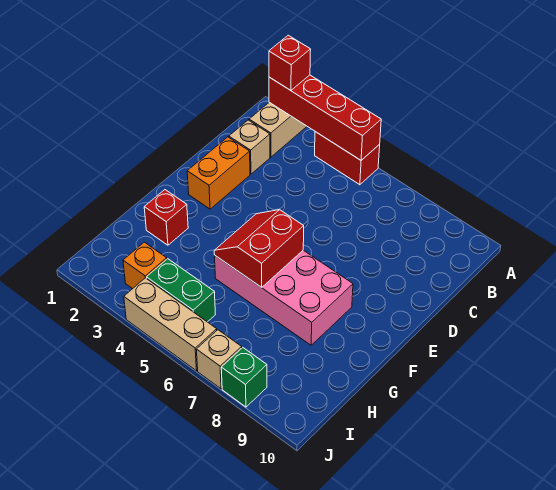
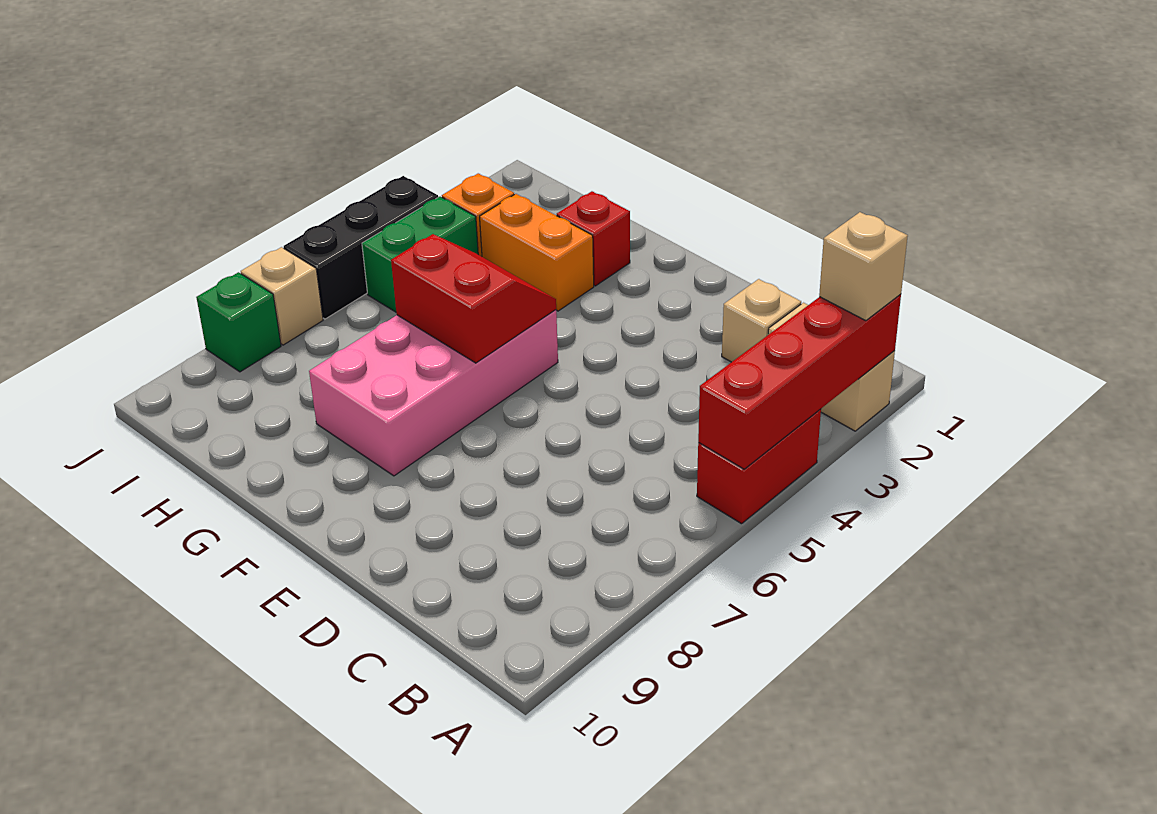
red brick A2 level 3 -> tan brick A2 level 3
orange brick D2:E2 level 1 -> orange brick G3:H3 level 1
tan brick J4:J6 level 1 -> black brick J4:J6 level 1

